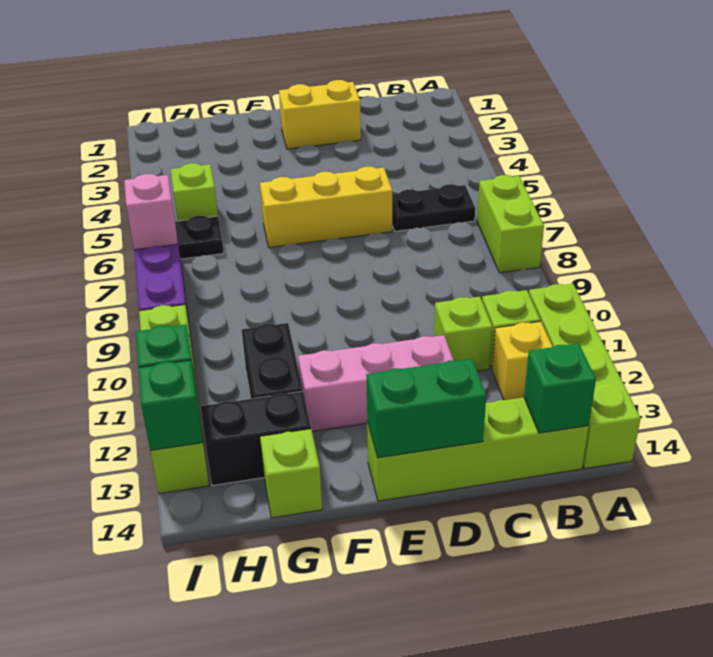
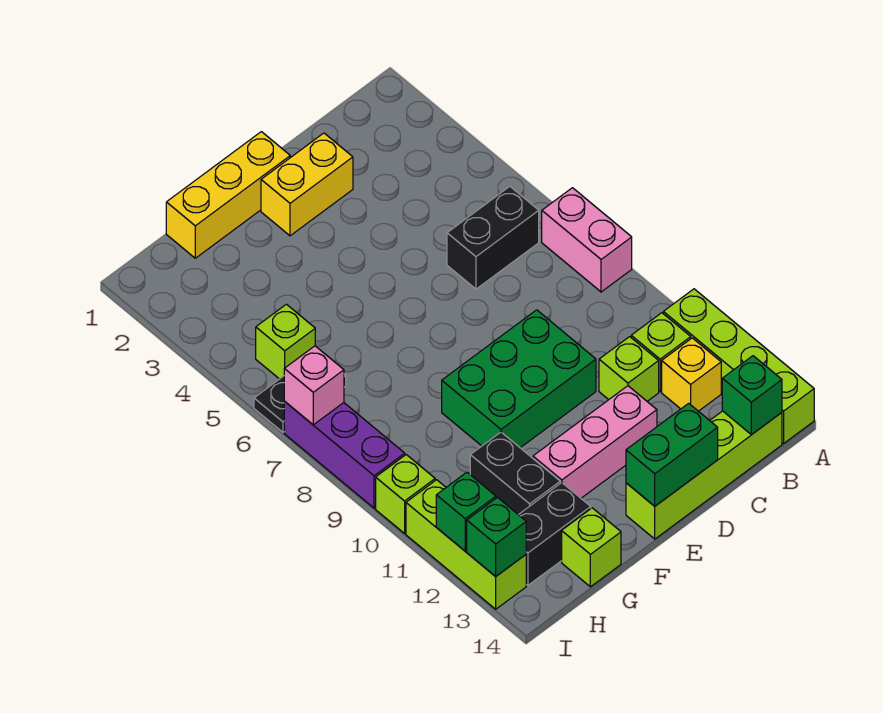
lime brick A7:A8 level 1 -> pink brick A7:A8 level 1
black plate B6:C6 level 1 -> black brick B6:C6 level 1
yellow brick D6:F6 level 1 -> yellow brick E1:G1 level 1
none -> green brick D9:F10 level 1

